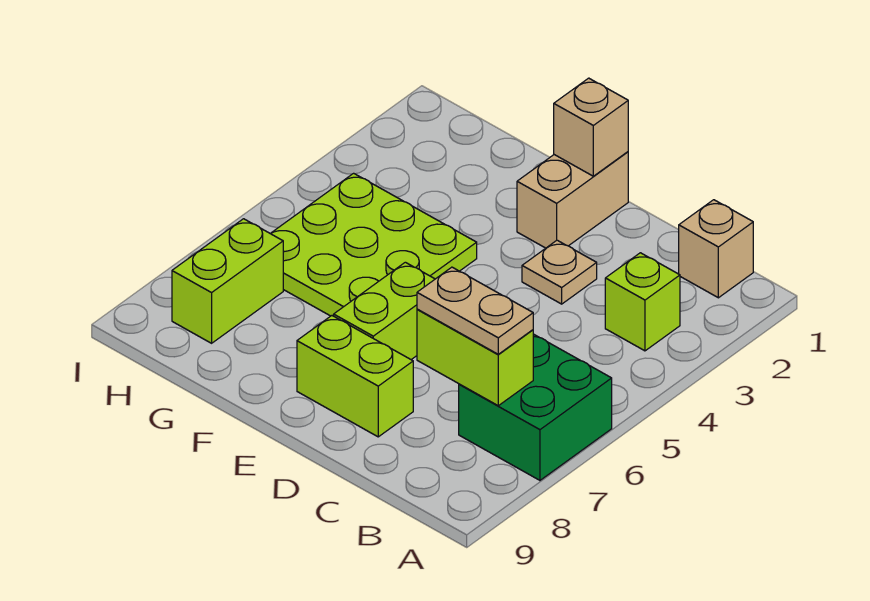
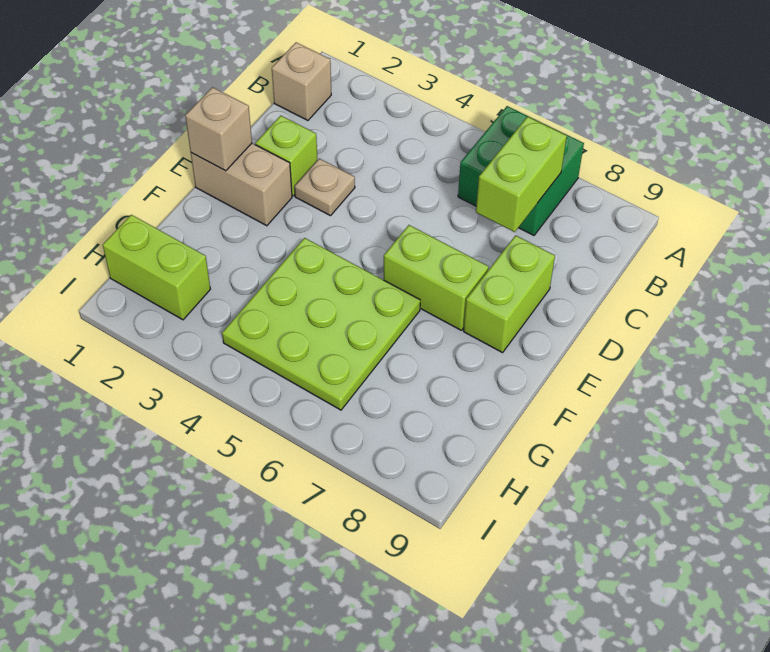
lime brick B3 level 1 -> lime brick D2 level 1
tan plate B7:C7 level 3 -> none
lime brick H7:H8 level 1 -> lime brick H1:H2 level 1

